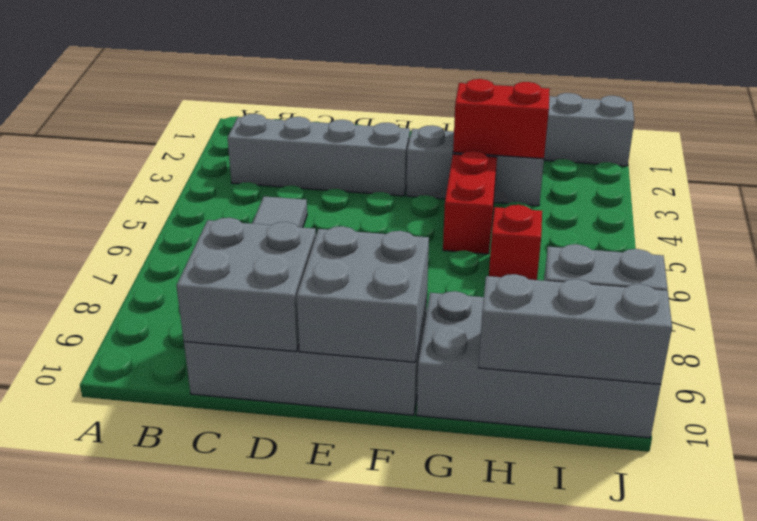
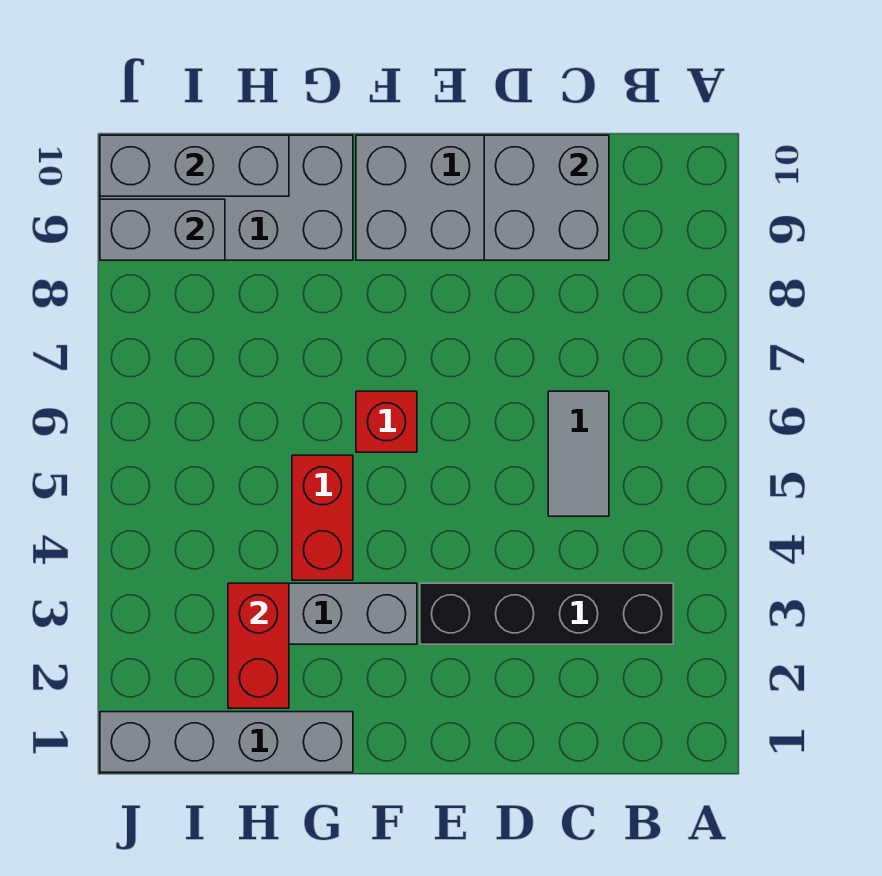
grey brick B3:E3 level 1 -> black brick B3:E3 level 1
grey brick E9:F10 level 2 -> none
red brick G3:H3 level 2 -> red brick H2:H3 level 2
red brick H6 level 1 -> red brick F6 level 1

